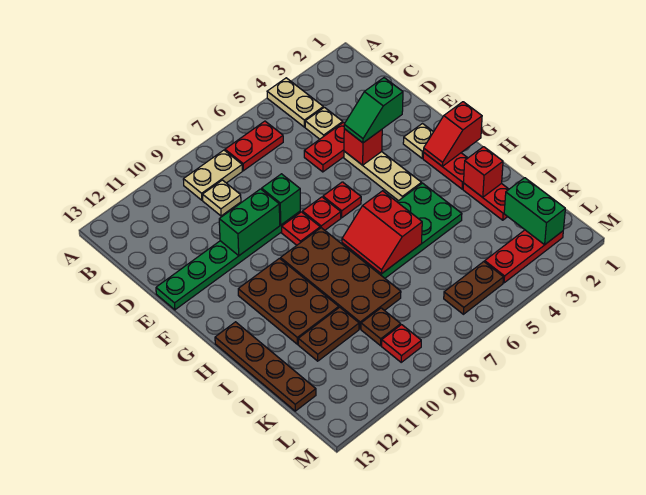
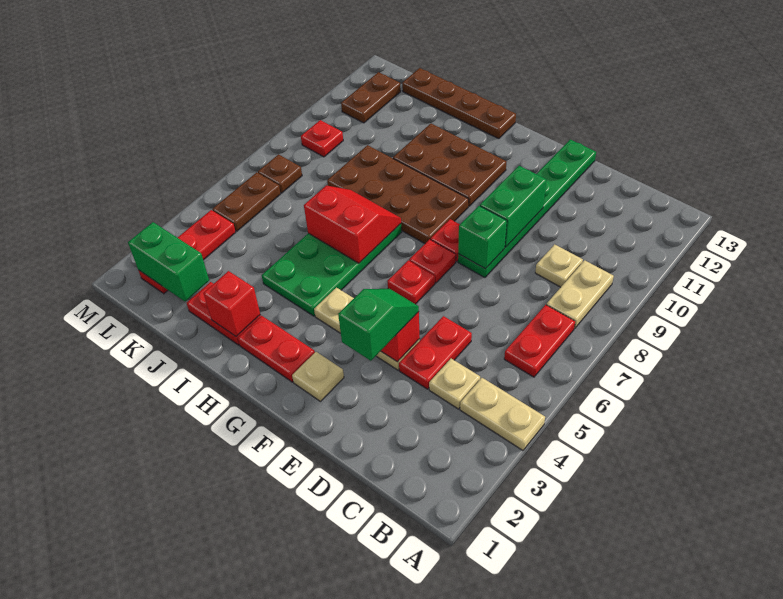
red slope G1:G2 level 2 top 1 -> none
brown plate J10:J11 level 1 -> brown plate L11:L12 level 1
brown plate K9 level 1 -> brown plate L7 level 1

